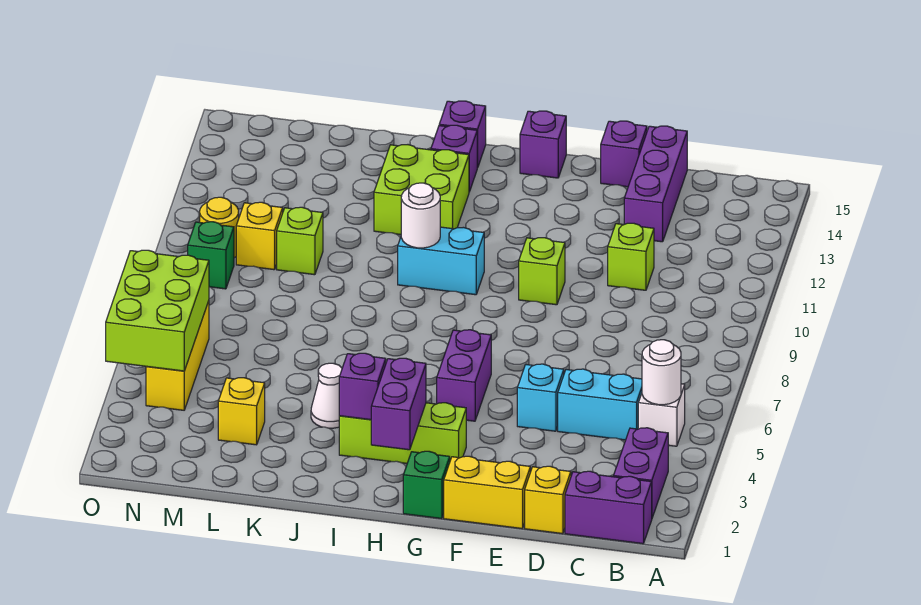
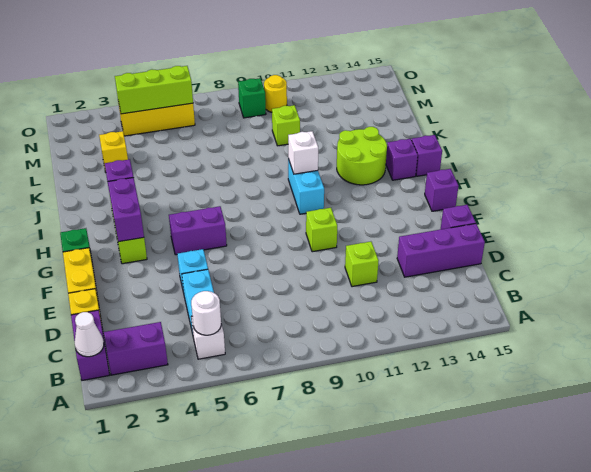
purple brick H2:H3 level 2 -> purple brick G3:H3 level 2
white round brick I10 level 2 -> white brick I10 level 2
lime brick I12:J13 level 1 -> lime round brick I12:J13 level 1
white cone J4 level 1 -> white cone B1 level 2
yellow brick M10 level 1 -> none
lime brick N4:O6 level 2 -> lime brick N4:N6 level 2

